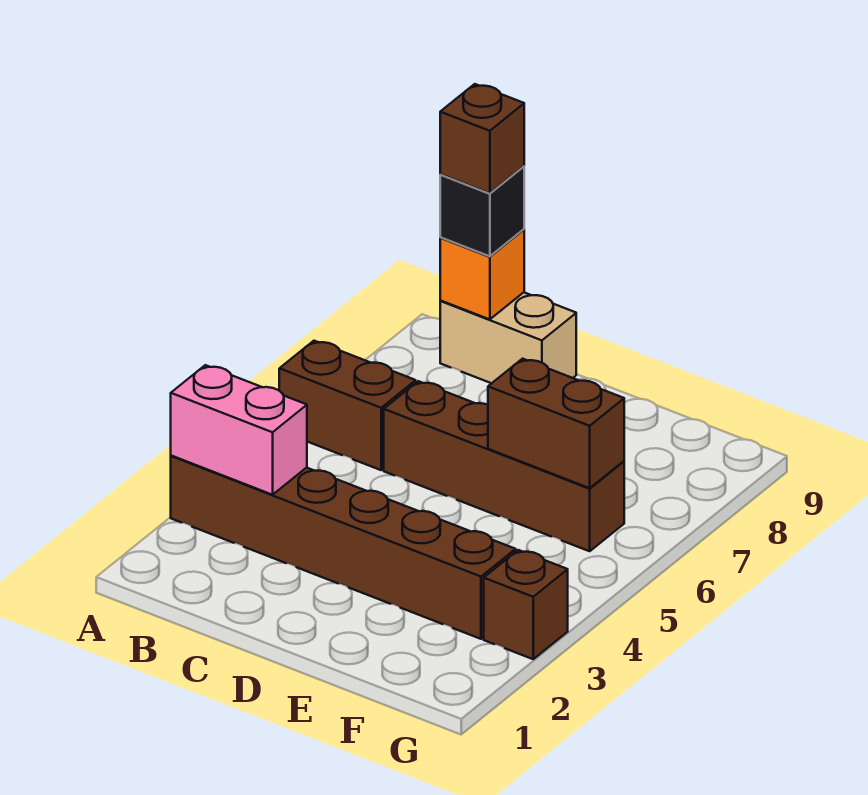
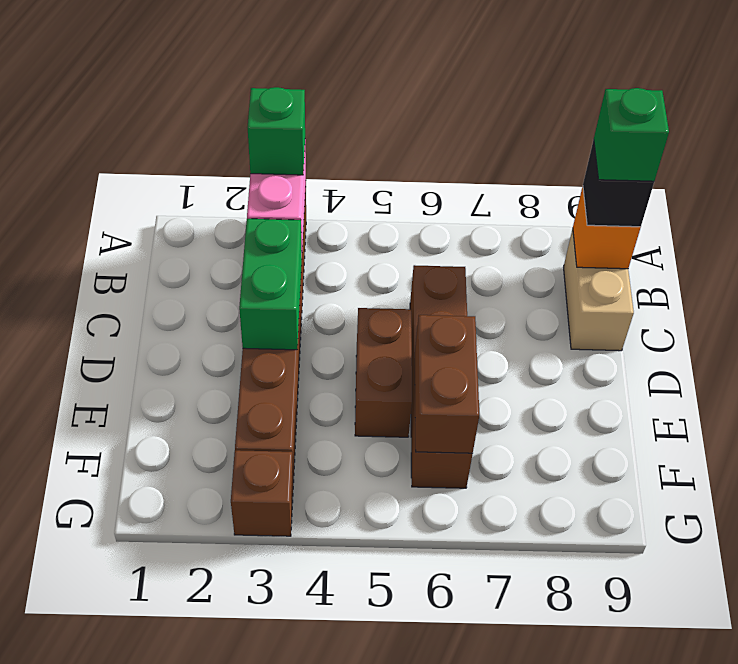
none -> green brick A3 level 3
brown brick A6:B6 level 1 -> brown brick D5:E5 level 1
brown brick B9 level 4 -> green brick B9 level 4
none -> green brick C3:D3 level 2

